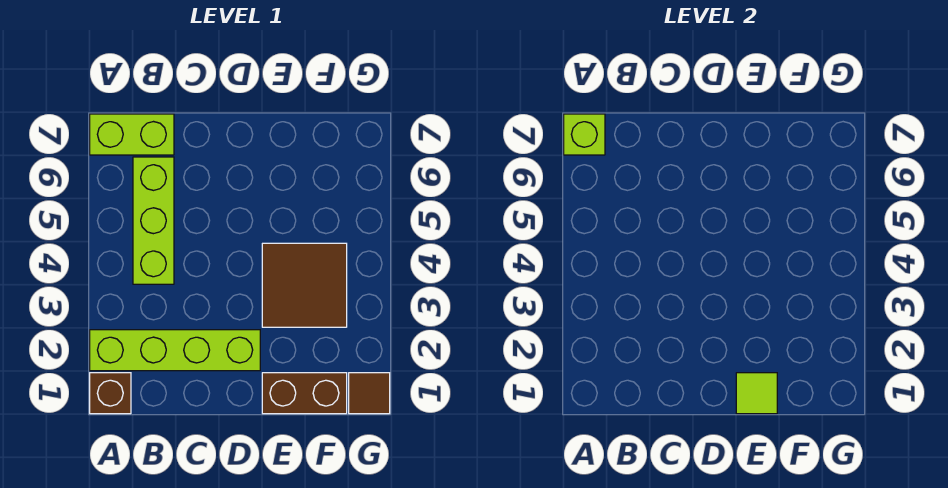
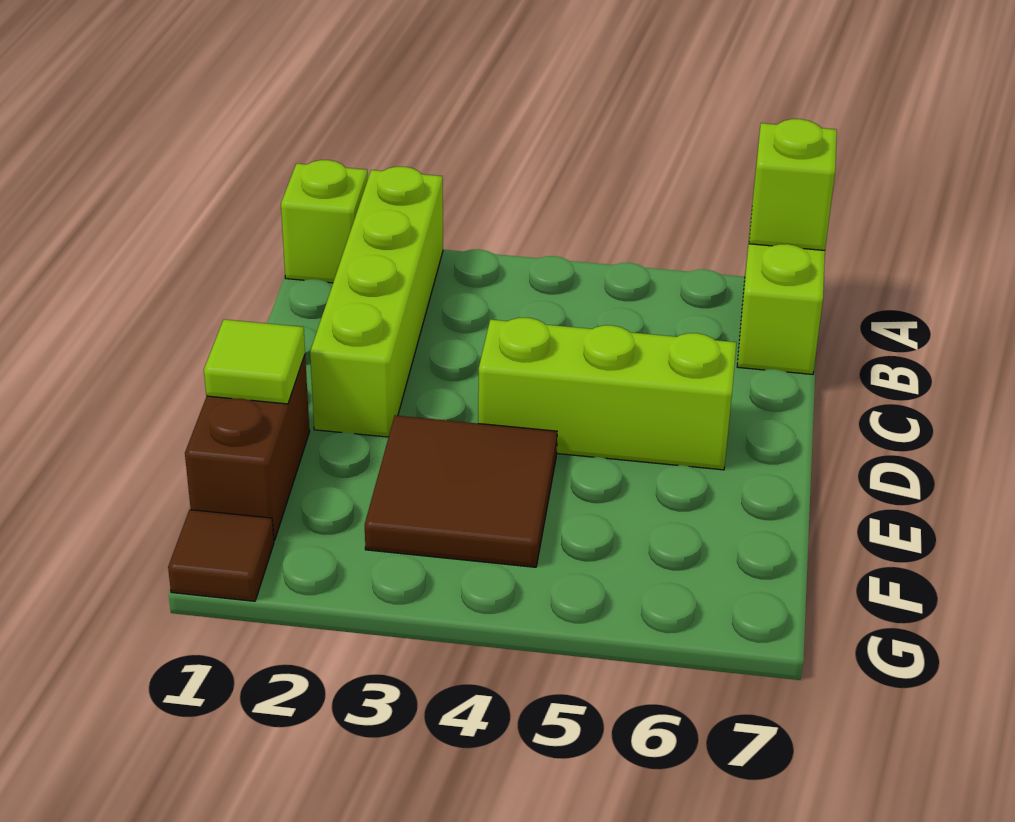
brown brick A1 level 1 -> lime brick A1 level 1
lime brick B4:B6 level 1 -> lime brick D4:D6 level 1

